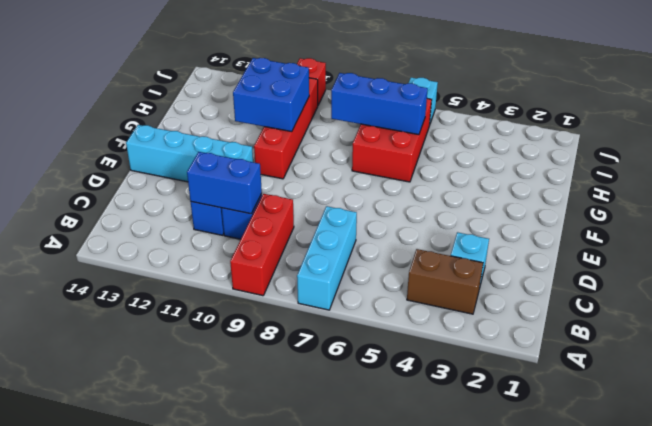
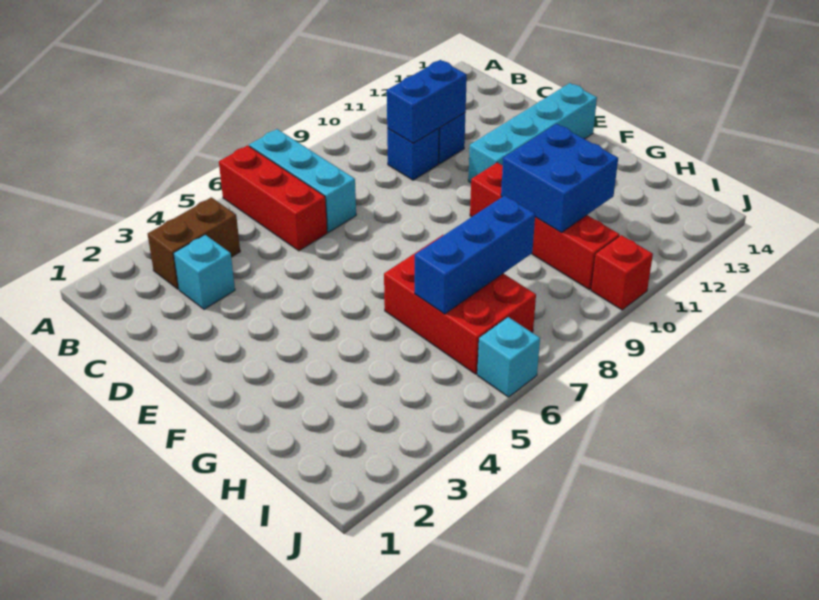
red brick A9:C9 level 1 -> red brick A6:C6 level 1

